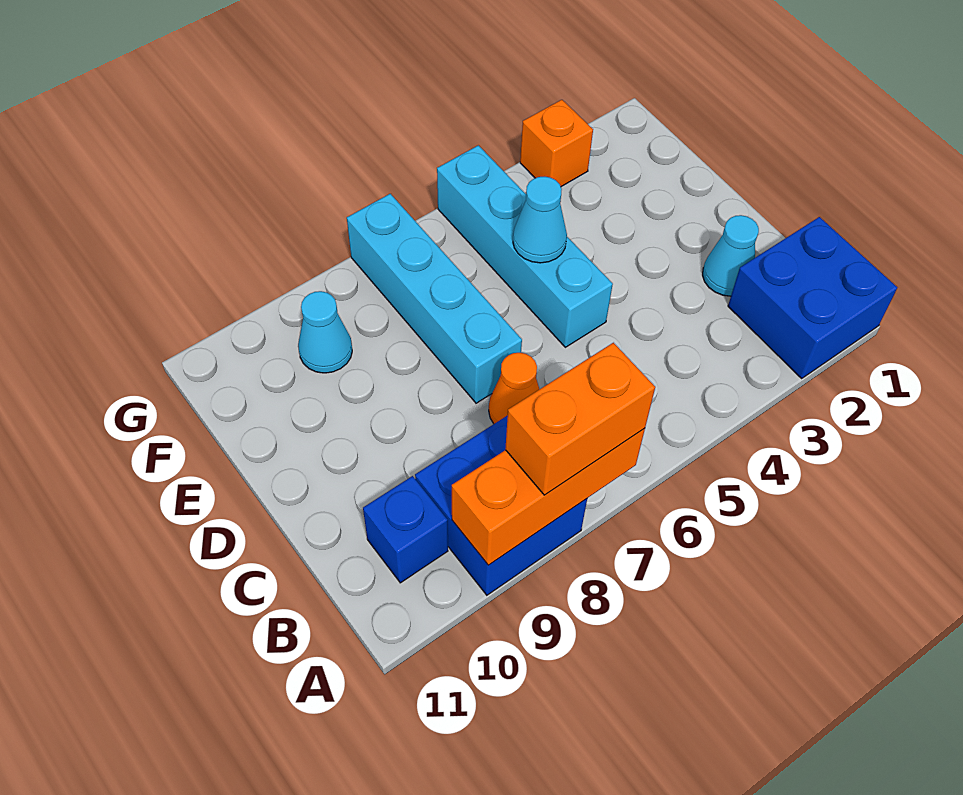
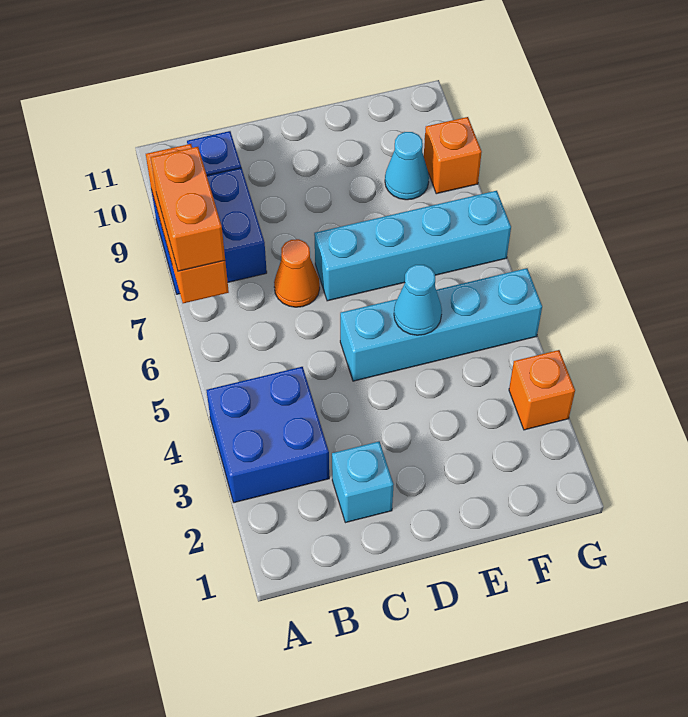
blue brick A1:B2 level 1 -> blue brick A3:B4 level 1
cyan cone C2 level 1 -> cyan brick C2 level 1
none -> orange brick G9 level 1

